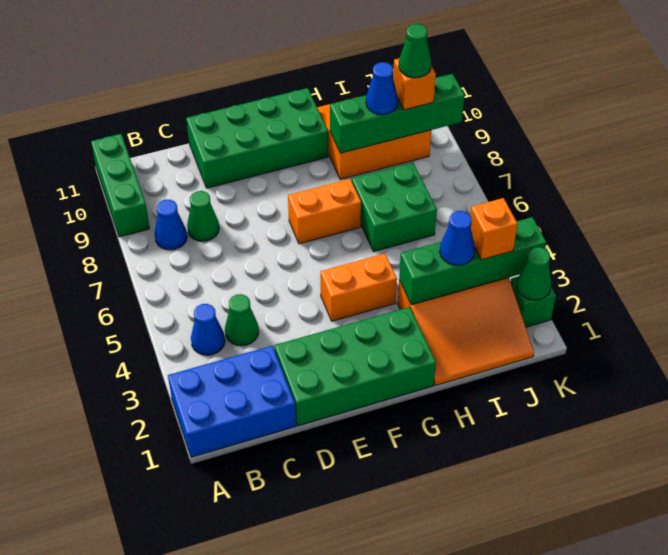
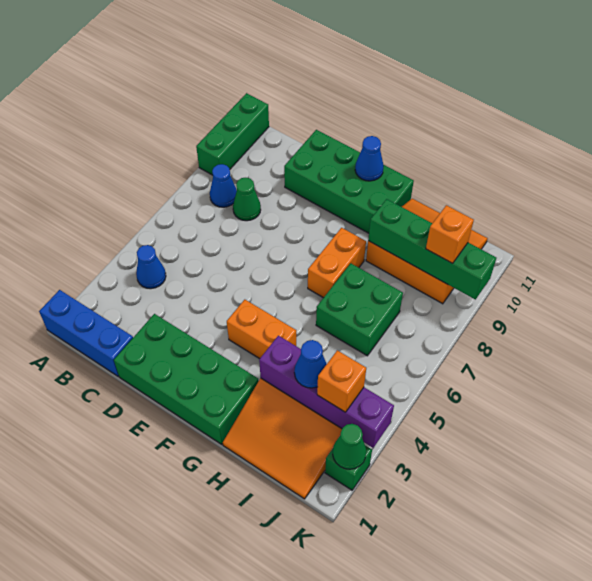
blue brick A1:C2 level 1 -> blue brick A1:C1 level 1
green cone C4 level 1 -> none
orange brick F7:G7 level 1 -> orange brick G7:G8 level 1
green brick H3:K3 level 2 -> purple brick H3:K3 level 2
blue cone I9 level 3 -> blue cone F11 level 2
green cone J9 level 4 -> none

